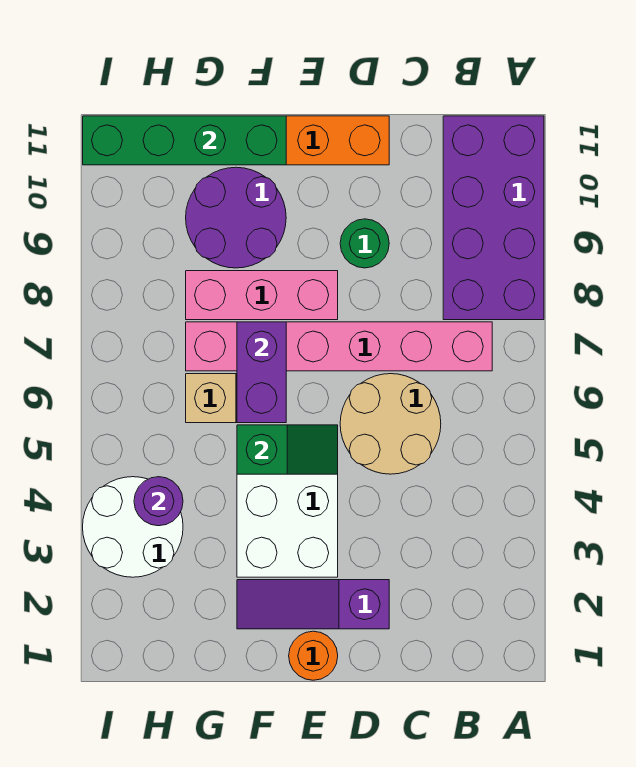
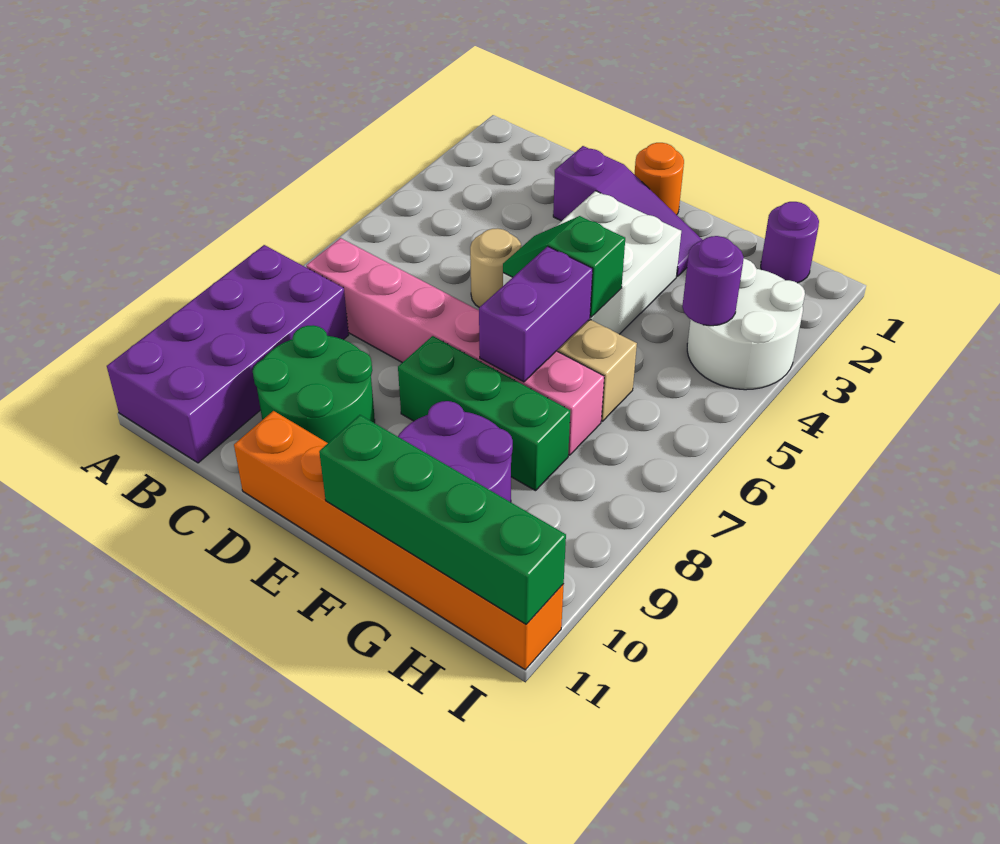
tan round brick C5:D6 level 1 -> tan round brick D5 level 1
green round brick D9 level 1 -> green round brick C9:D10 level 1
pink brick E8:G8 level 1 -> green brick E8:G8 level 1
none -> purple round brick H1 level 1

